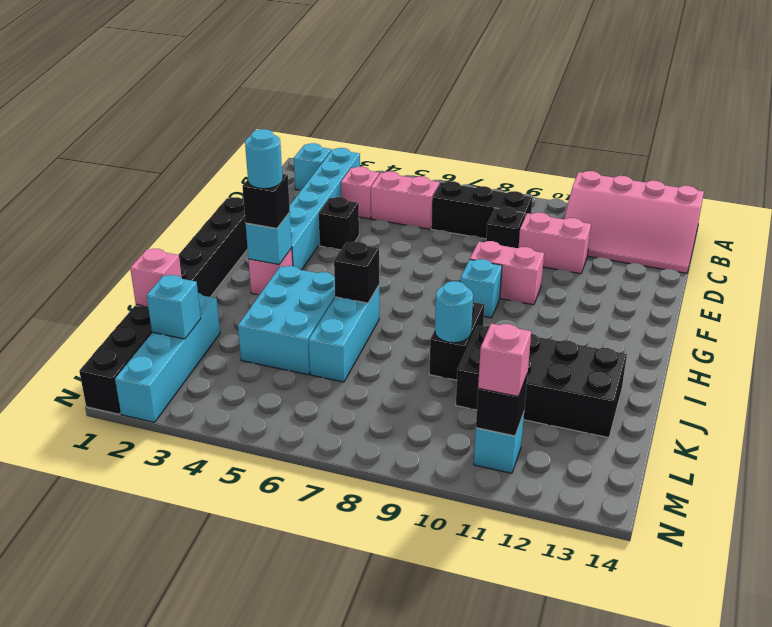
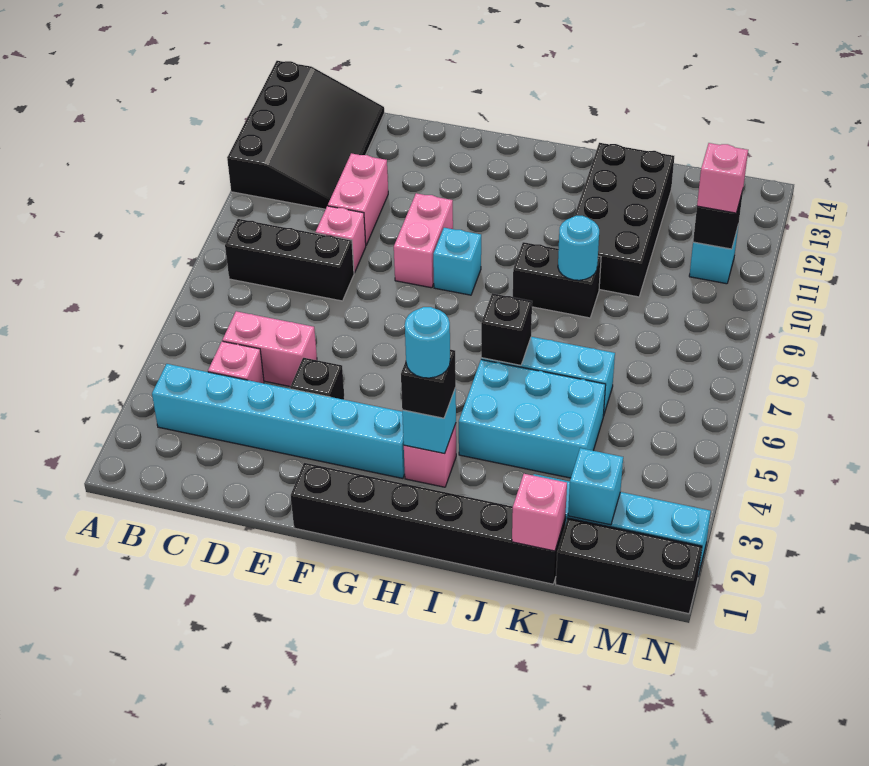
pink slope A11:C14 level 1 top A -> black slope A11:C14 level 1 top A
cyan brick B2 level 1 -> none
pink brick C5:C6 level 1 -> pink brick C5:D5 level 1
black brick C7:C9 level 1 -> black brick B8:D8 level 1
black brick D9 level 1 -> pink brick D9 level 1

